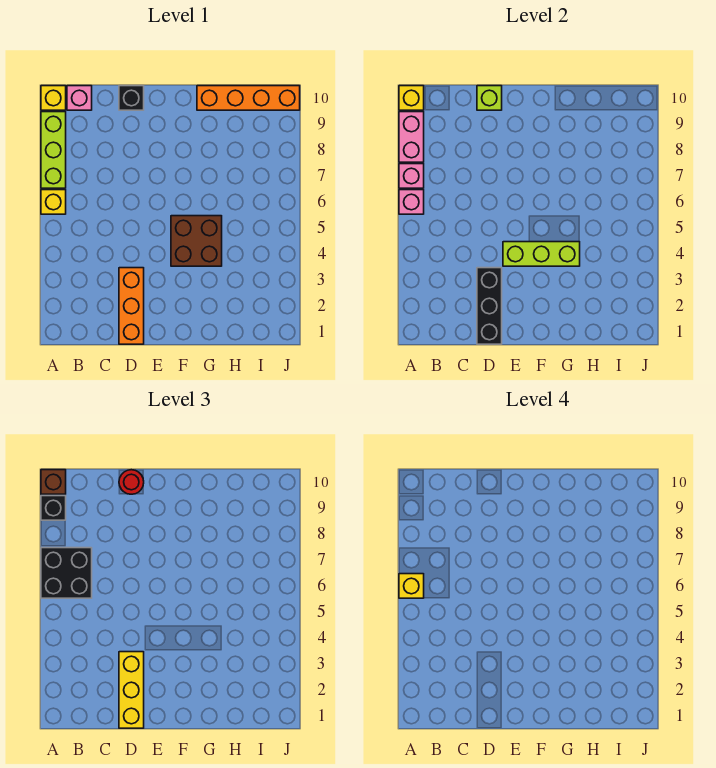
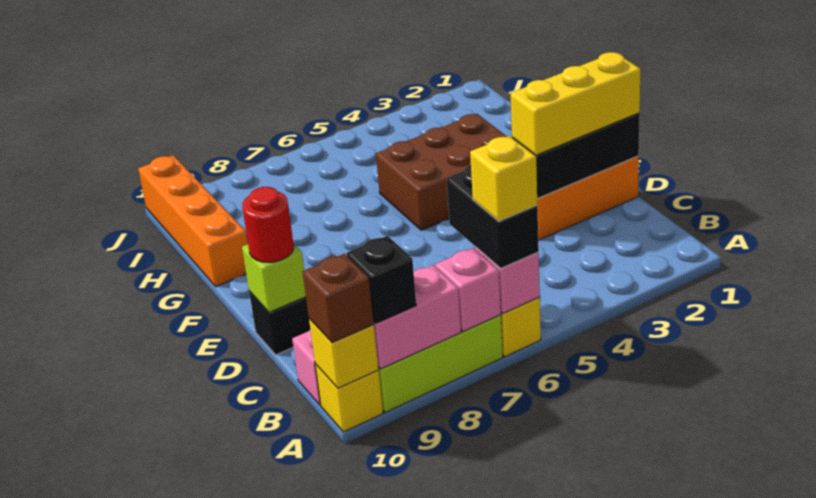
black brick A6:B7 level 3 -> black brick A6:B6 level 3
lime brick E4:G4 level 2 -> none
brown brick F4:G5 level 1 -> brown brick F3:G5 level 1

